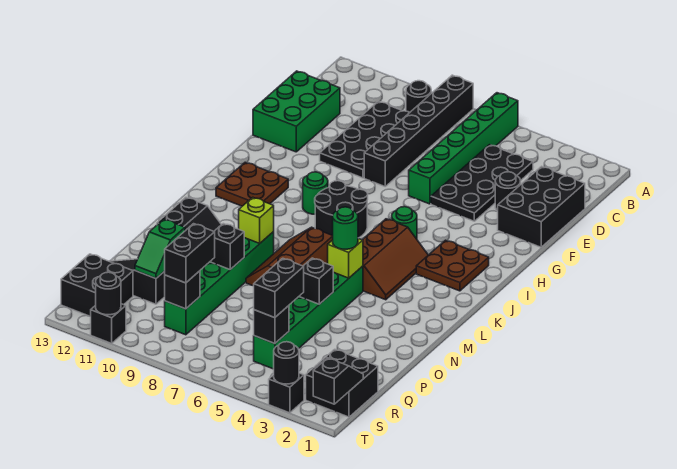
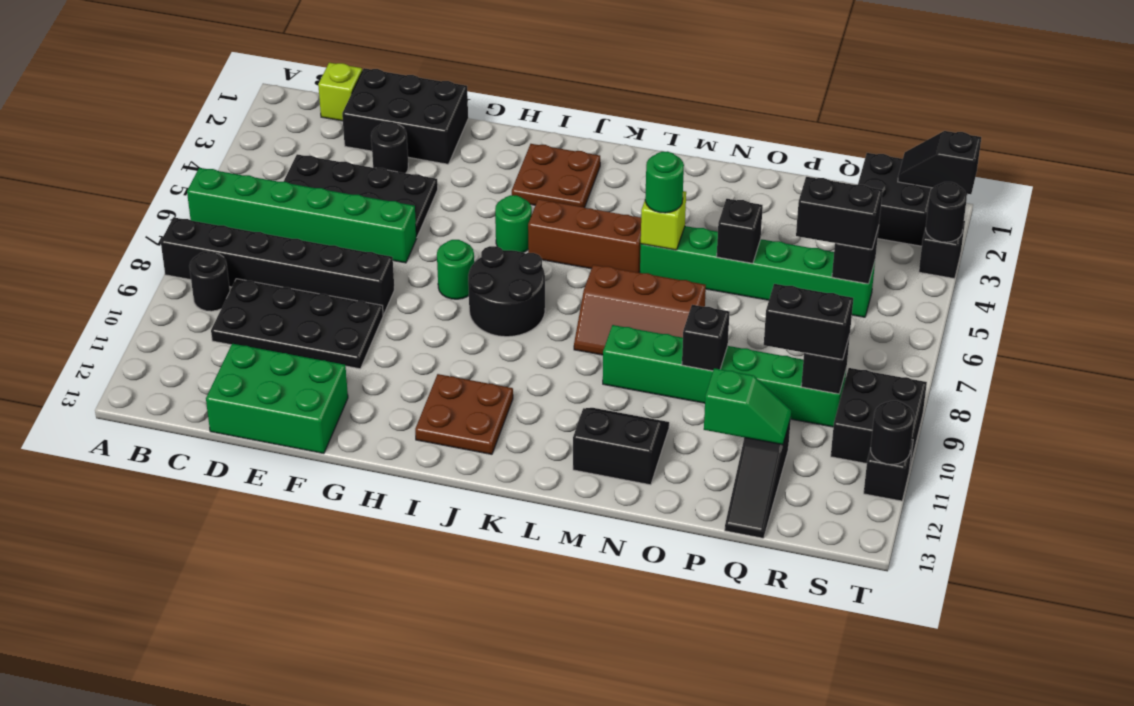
green round brick I9 level 1 -> green round brick H7 level 1
lime brick M9 level 2 -> lime brick C1 level 1
black brick R12:S13 level 1 -> black brick S9:T10 level 1

